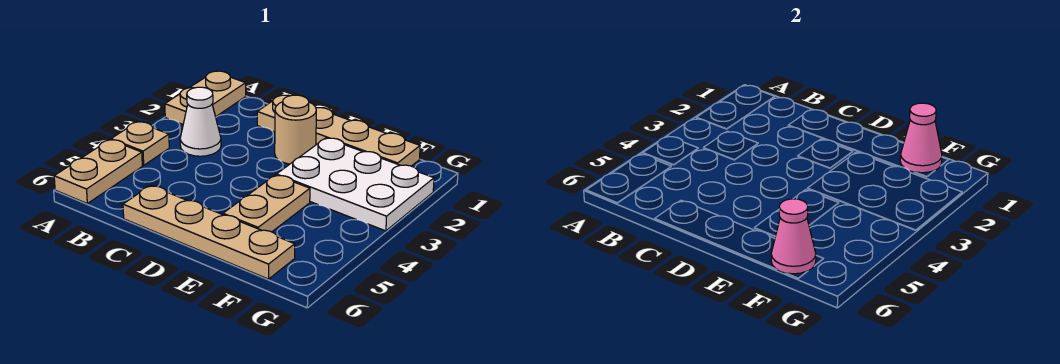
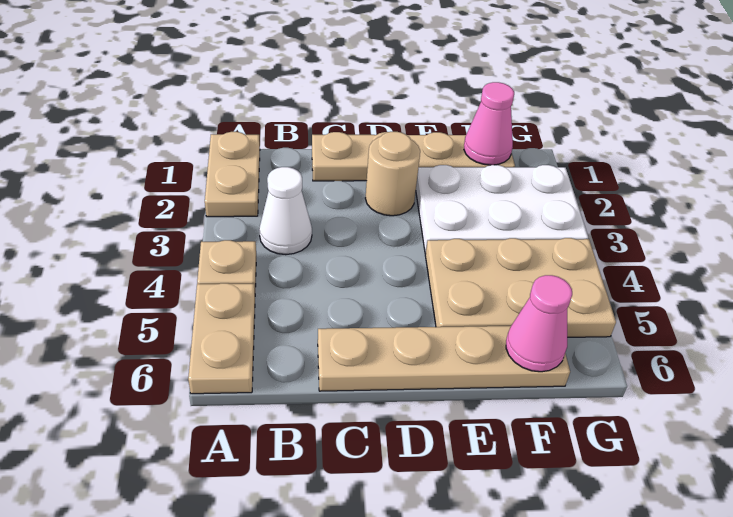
tan plate E4:E5 level 1 -> tan plate E4:G5 level 1

